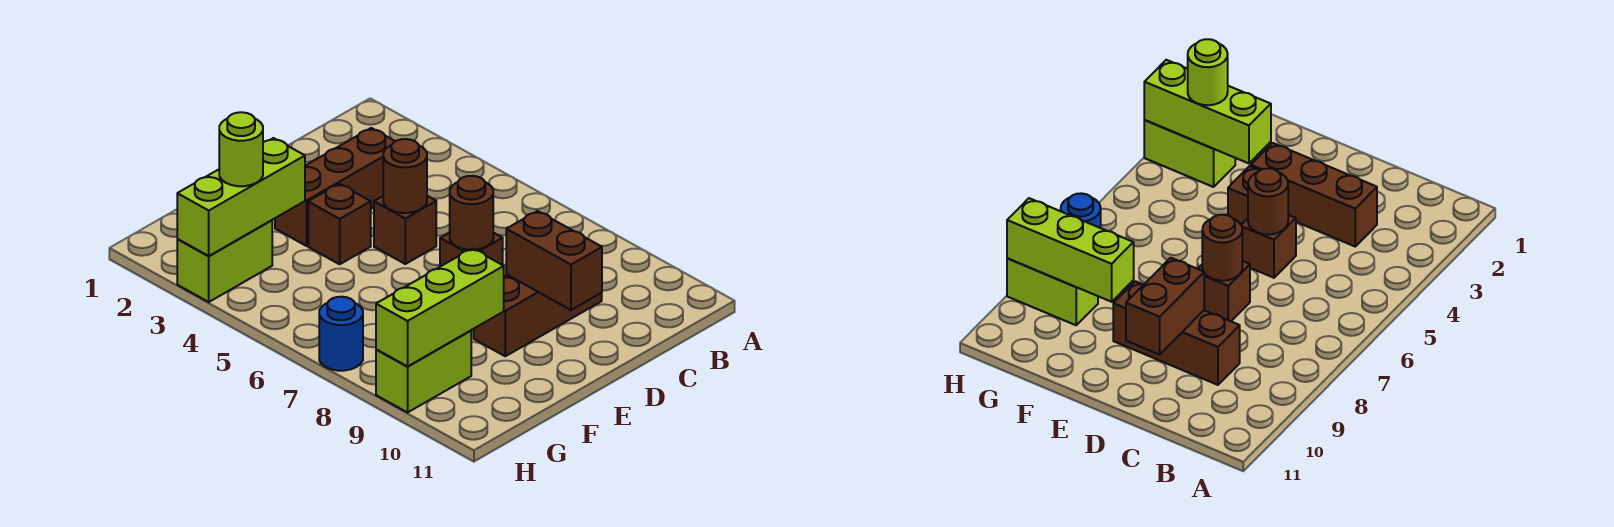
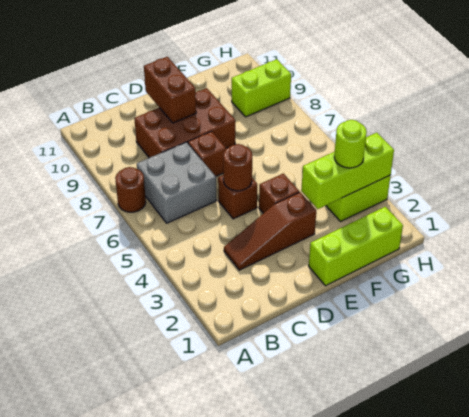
none -> grey brick B6:C7 level 1
brown brick C3:E3 level 1 -> brown slope C3:E3 level 1 top E
brown brick C9:E9 level 1 -> brown brick C8:E9 level 1
brown round brick D7 level 2 -> brown round brick A7 level 1
lime brick F9:H9 level 2 -> lime brick E1:G1 level 1
blue round brick H7 level 1 -> none

